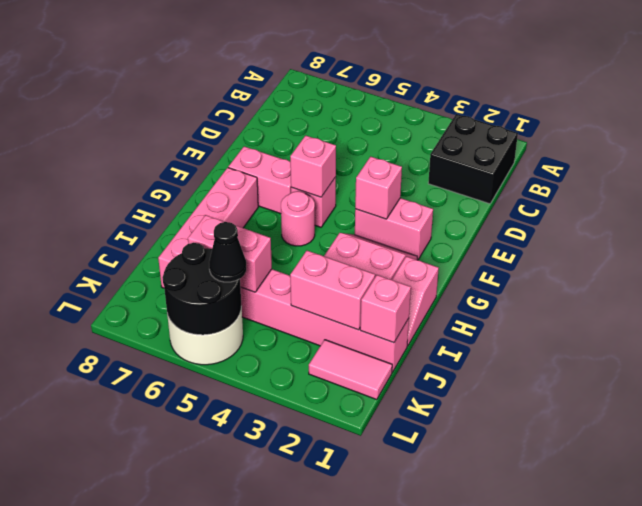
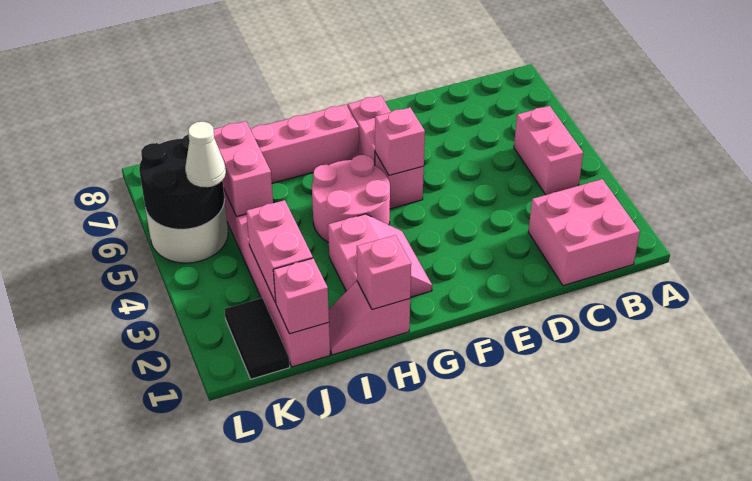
black brick B1:C2 level 1 -> pink brick B1:C2 level 1
pink brick F2:F3 level 1 -> pink brick B4:B5 level 1
pink brick F3 level 2 -> pink brick H1 level 2
pink round brick G5 level 1 -> pink round brick G4:H5 level 1
pink tile K1:K2 level 1 -> black tile K1:K2 level 1
black cone K5 level 3 -> white cone K5 level 3

